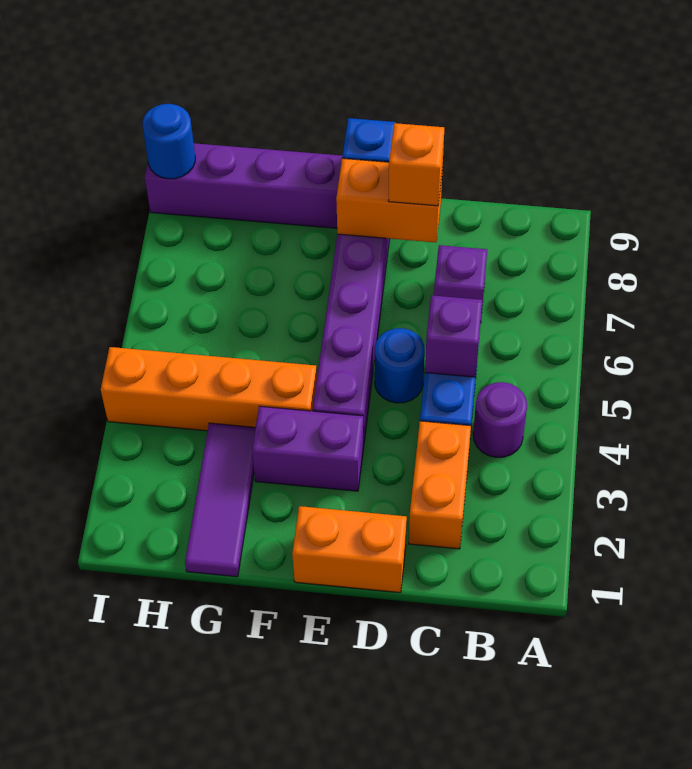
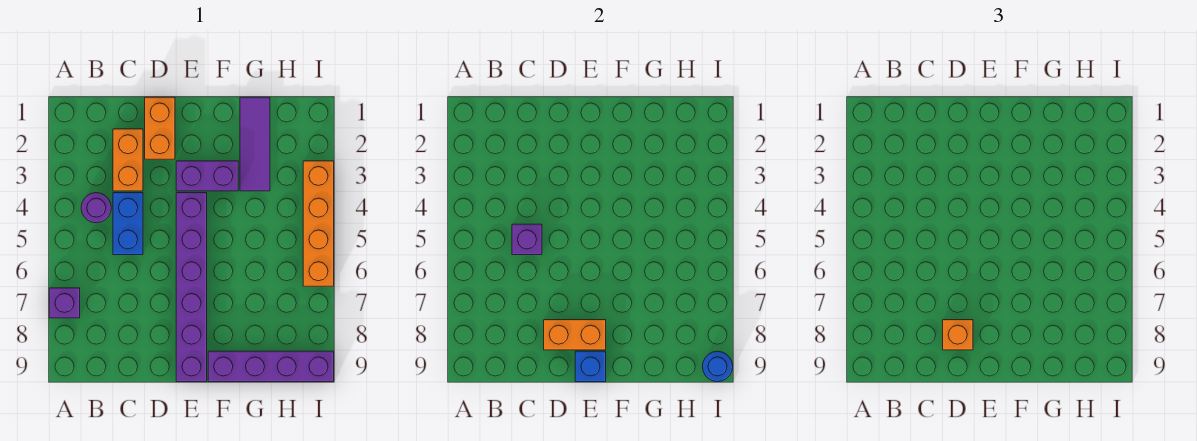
purple brick C7 level 1 -> purple brick A7 level 1
orange brick D1:E1 level 1 -> orange brick D1:D2 level 1
blue round brick D5 level 1 -> none
orange brick F4:I4 level 1 -> orange brick I3:I6 level 1

